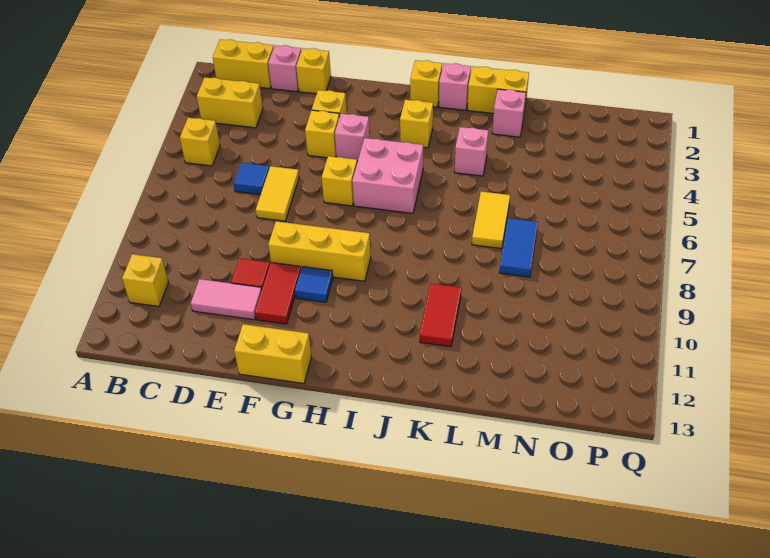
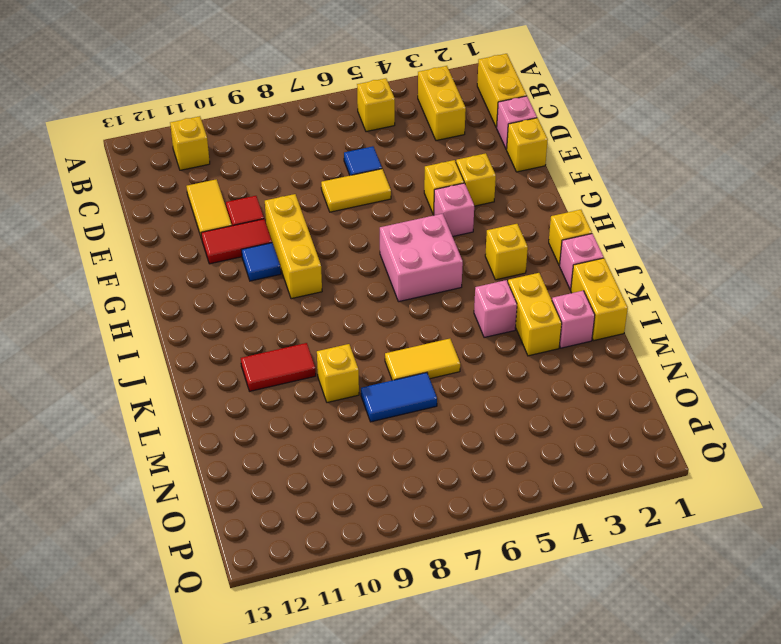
pink tile D11:E11 level 1 -> yellow tile D11:E11 level 1
yellow brick F13:G13 level 1 -> yellow brick K3:L3 level 1
yellow brick G6 level 1 -> yellow brick L9 level 1

